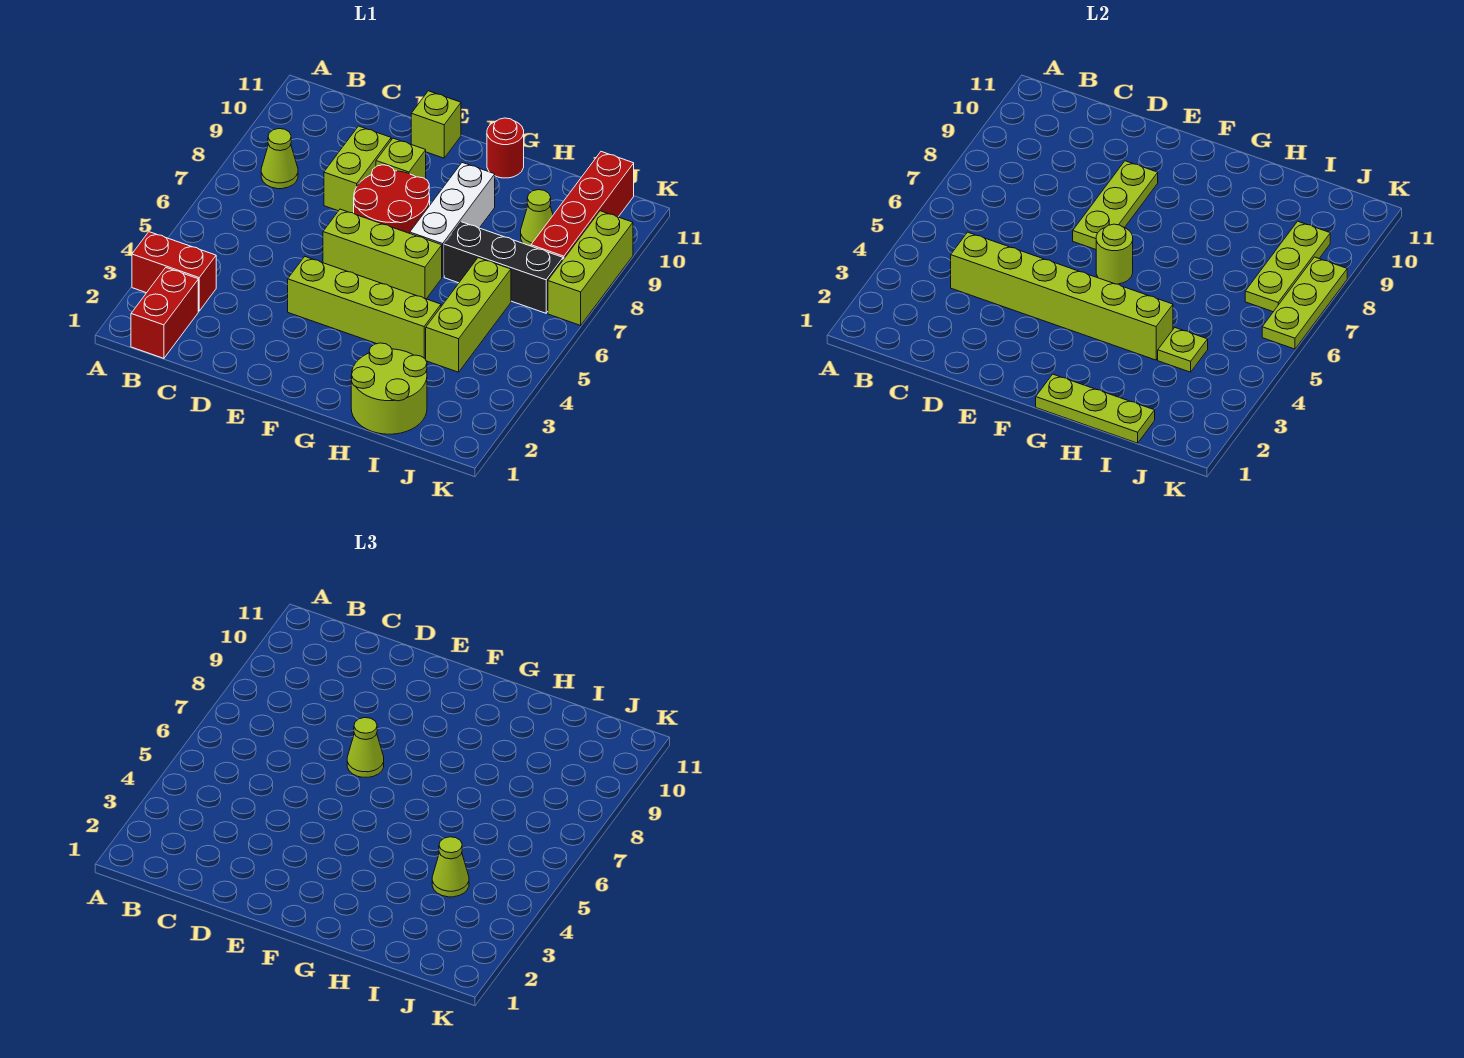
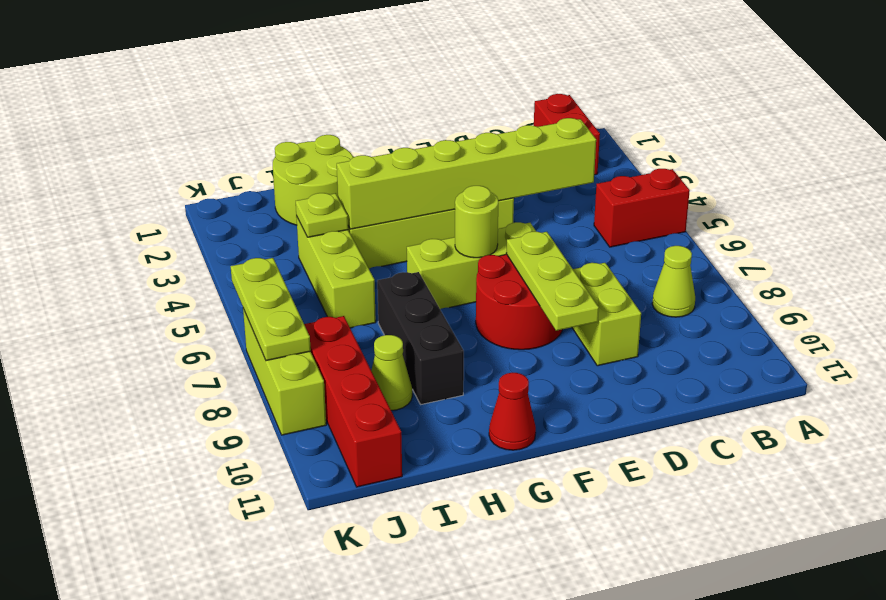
red brick A3:B3 level 1 -> red brick A5:B5 level 1
lime cone E7 level 3 -> none
lime brick E9 level 1 -> none
lime brick E11 level 1 -> none
lime plate G1:I1 level 2 -> none
white brick G7:G9 level 1 -> none
red round brick G11 level 1 -> red cone G11 level 1
black brick H7:J7 level 1 -> black brick H7:H9 level 1
lime cone I4 level 3 -> none
lime plate J7:J9 level 2 -> none

